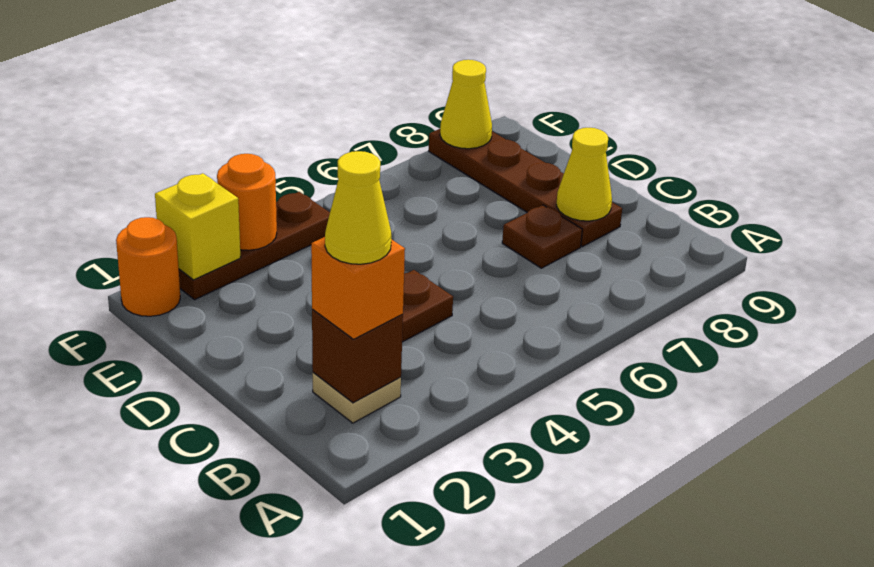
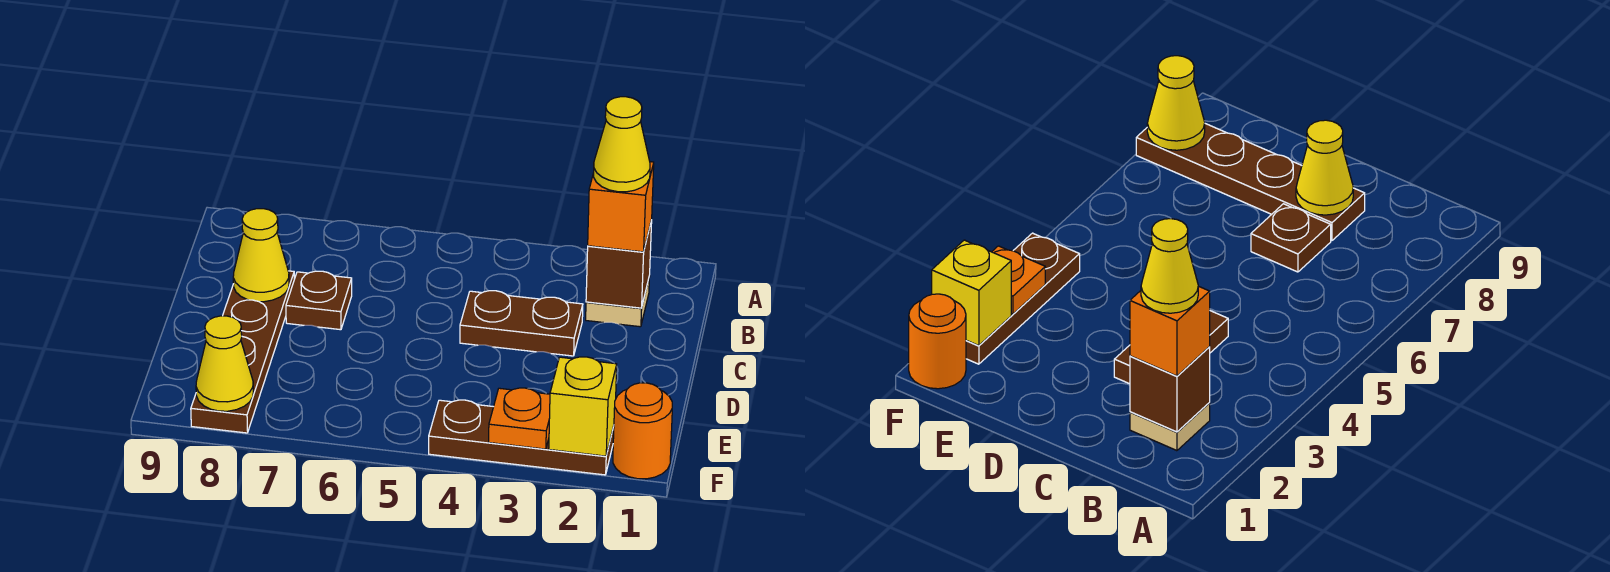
orange round brick F3 level 2 -> orange plate F3 level 2

